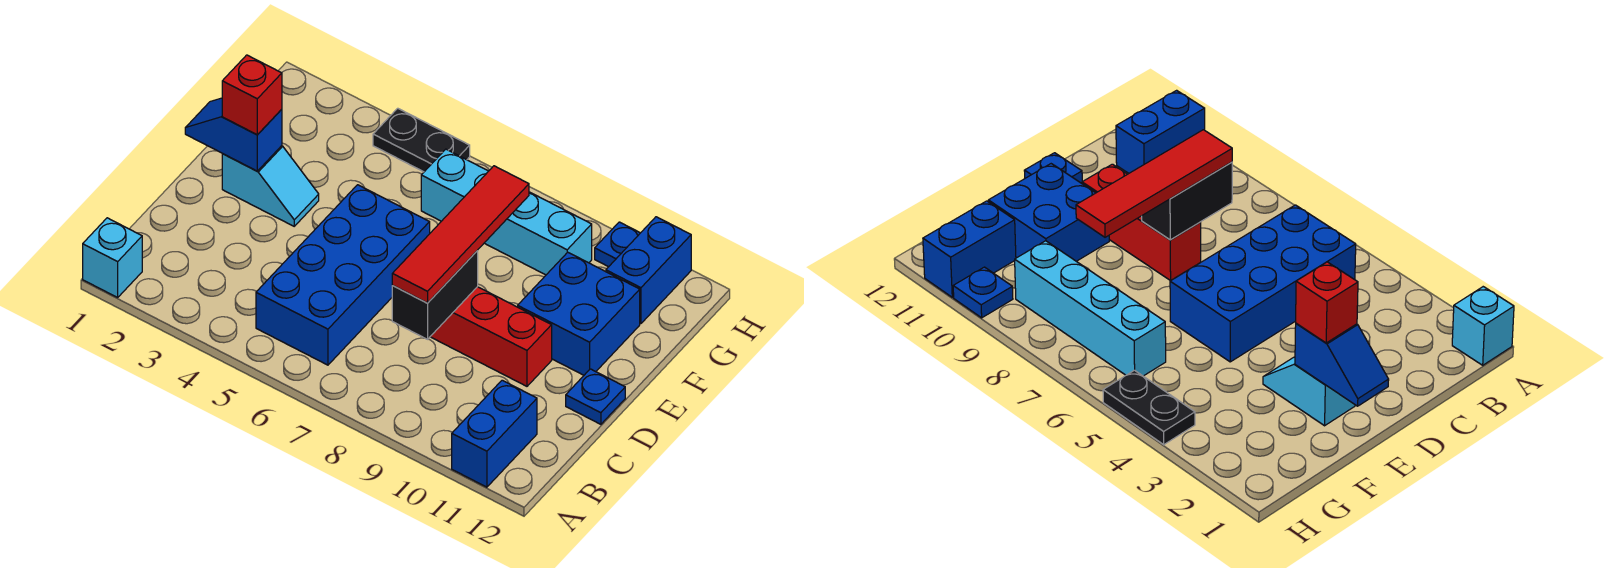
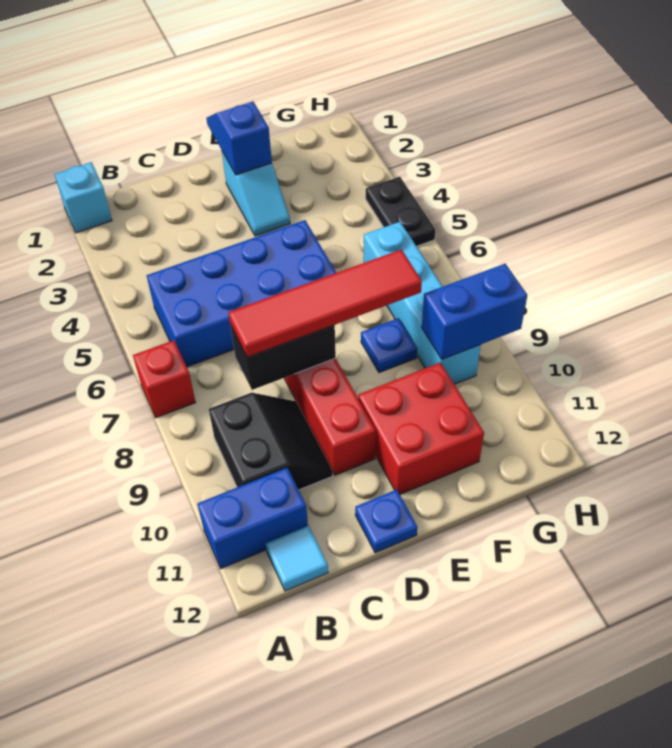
none -> black slope B9:C10 level 1 top B
none -> cyan tile B12 level 1
red brick E2 level 3 -> red brick A7 level 1
blue brick E10:F11 level 1 -> red brick E10:F11 level 1
blue brick G11:H11 level 1 -> blue brick G9:H9 level 2
blue plate H10 level 1 -> blue plate F8 level 1

